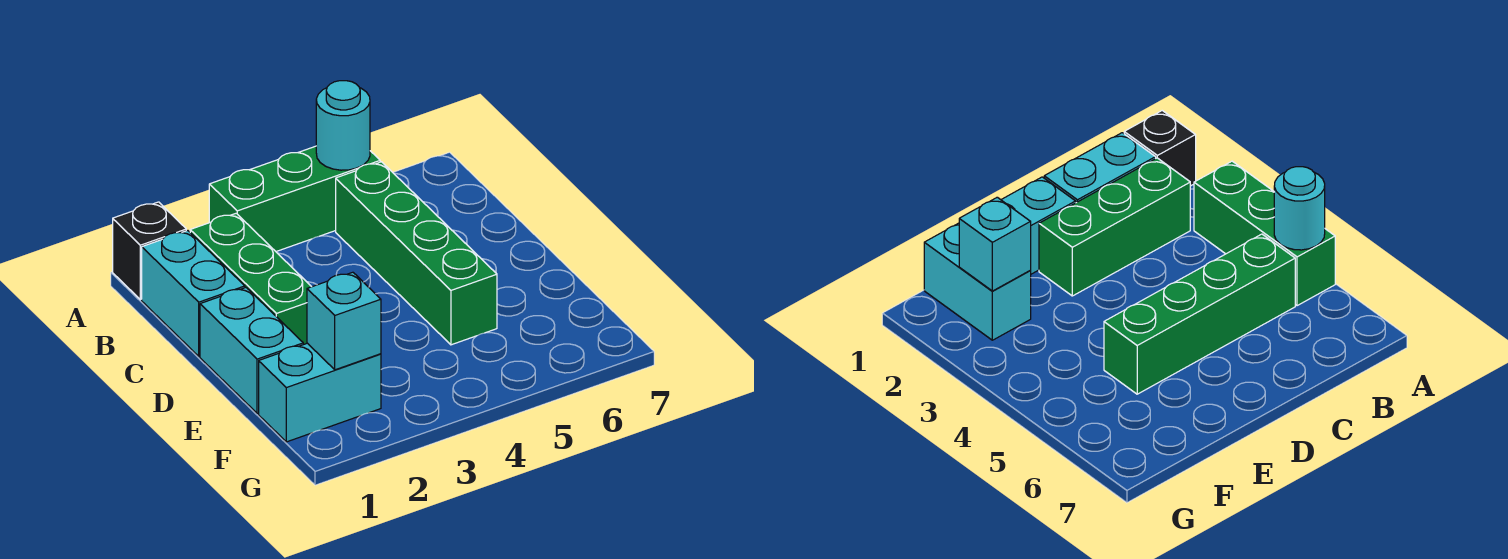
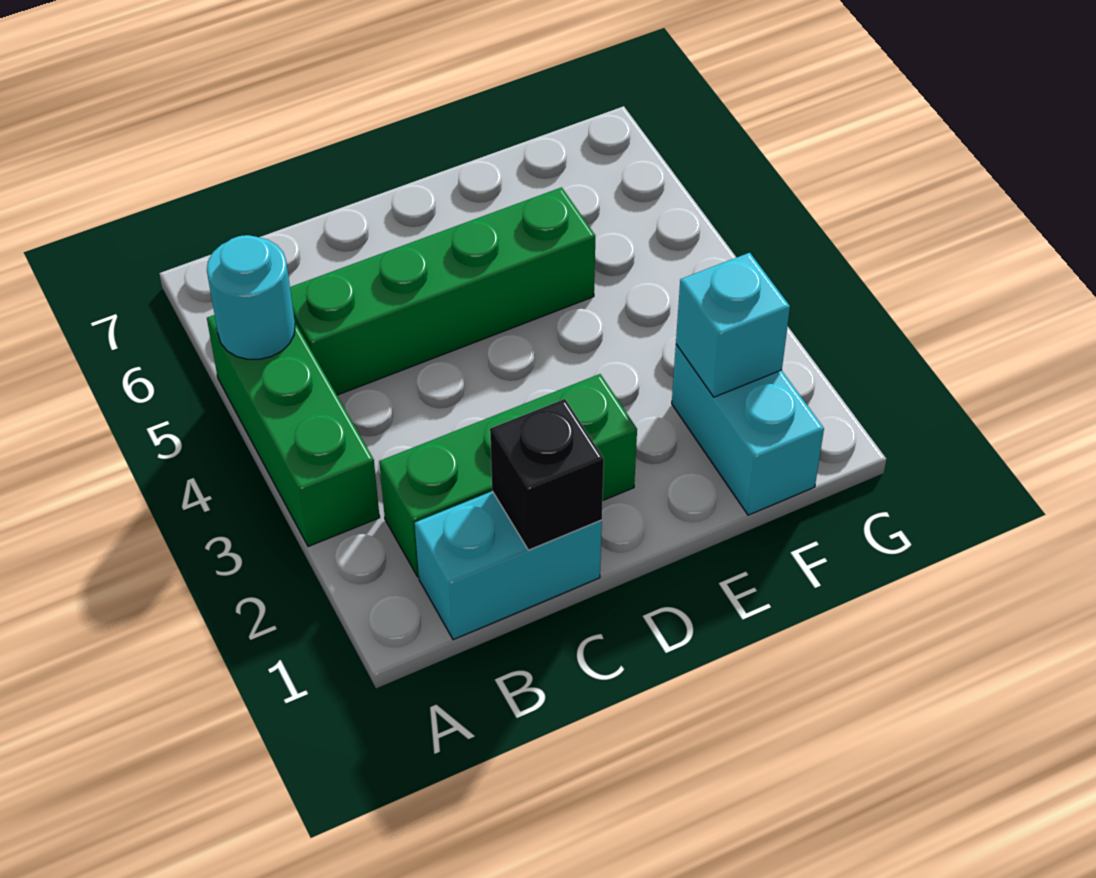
black brick A1 level 1 -> black brick C1 level 2
cyan brick D1:E1 level 1 -> none

